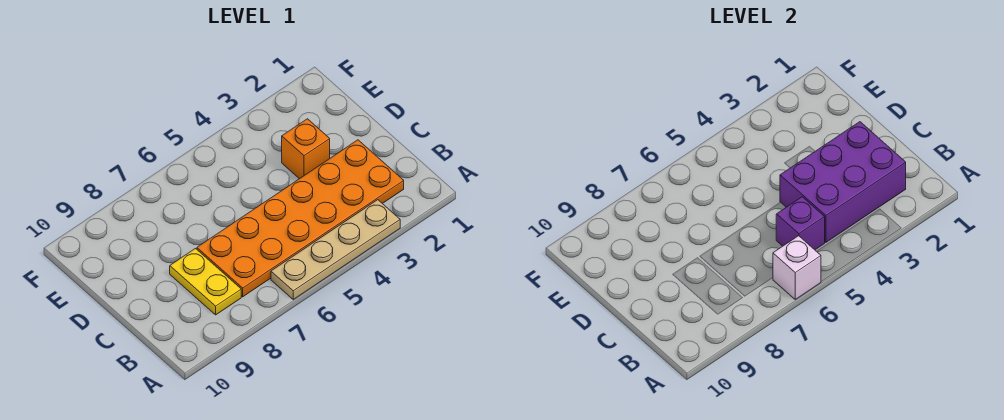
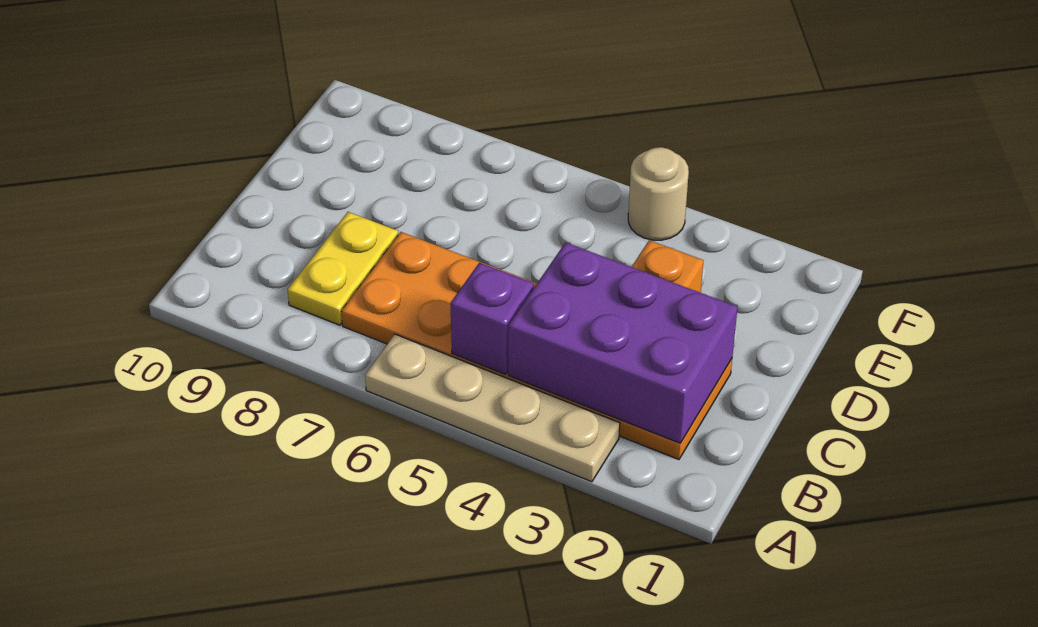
white brick A6 level 2 -> none
none -> tan round brick F4 level 1

